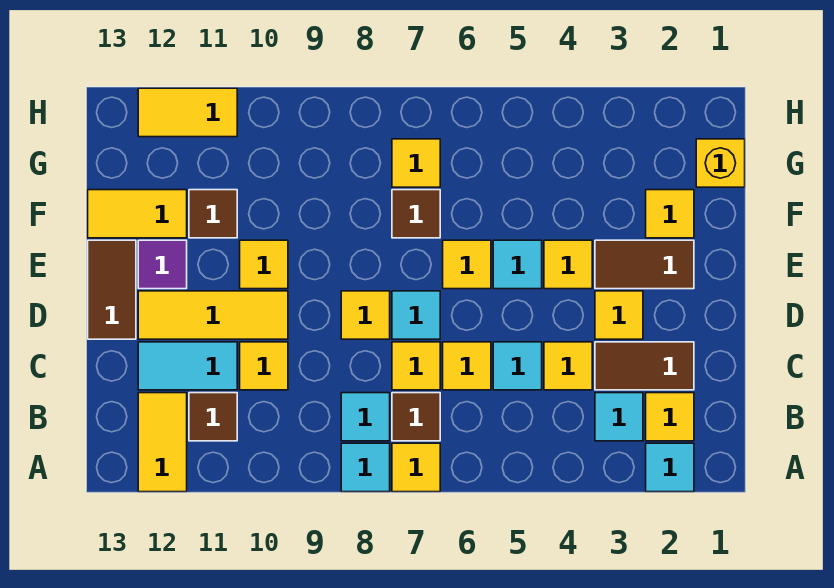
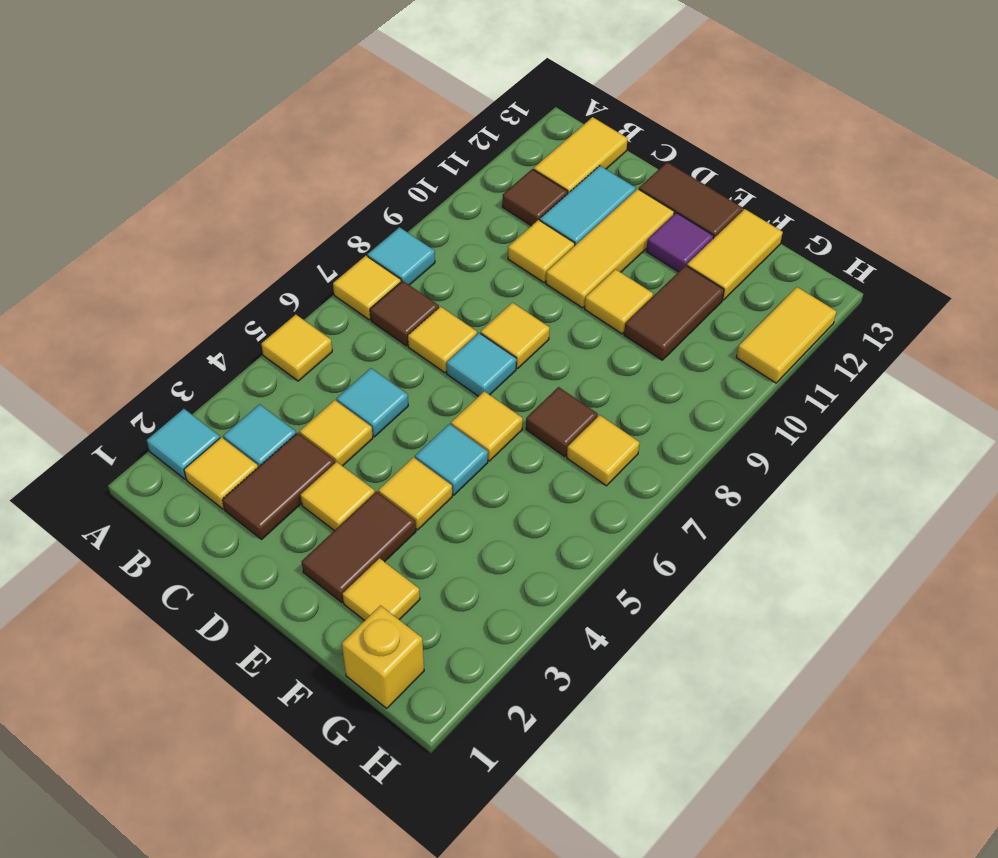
yellow tile A12:B12 level 1 -> yellow tile B12:B13 level 1
cyan tile B8 level 1 -> none
yellow tile C6 level 1 -> yellow tile A5 level 1
brown tile F11 level 1 -> brown tile F10:F11 level 1

